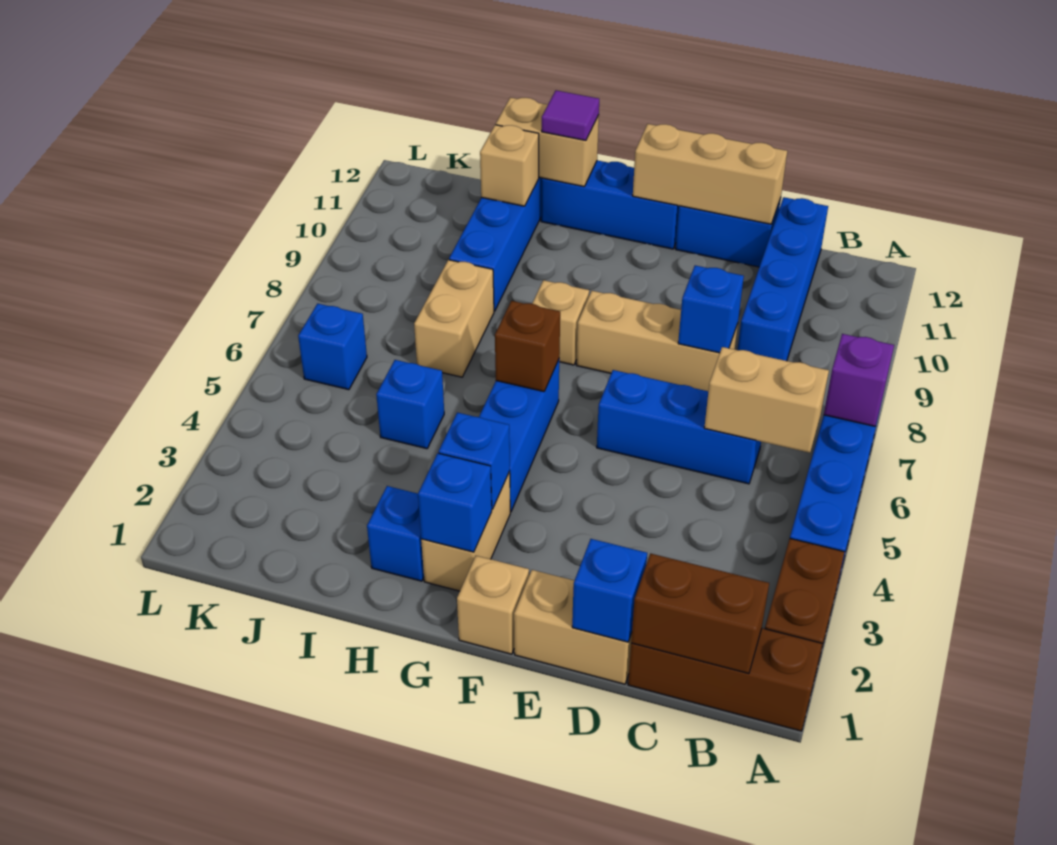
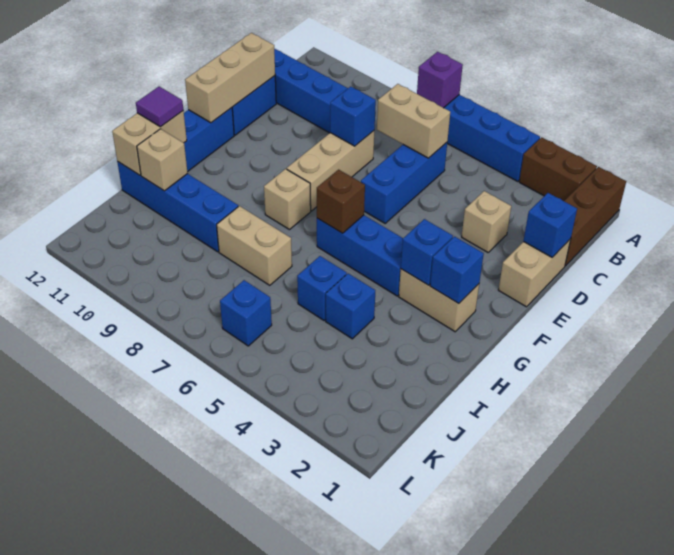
brown brick B1:C1 level 2 -> none
tan brick B6:C6 level 2 -> tan brick C6:C7 level 2
tan brick F1 level 1 -> tan brick D3 level 1
blue brick H2 level 1 -> blue brick I4 level 1

